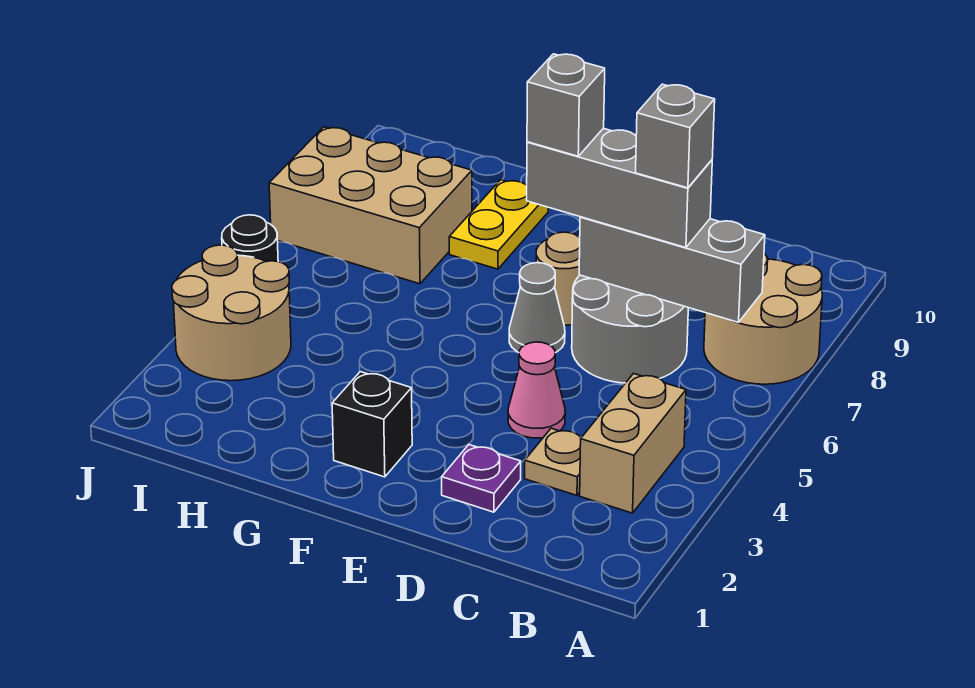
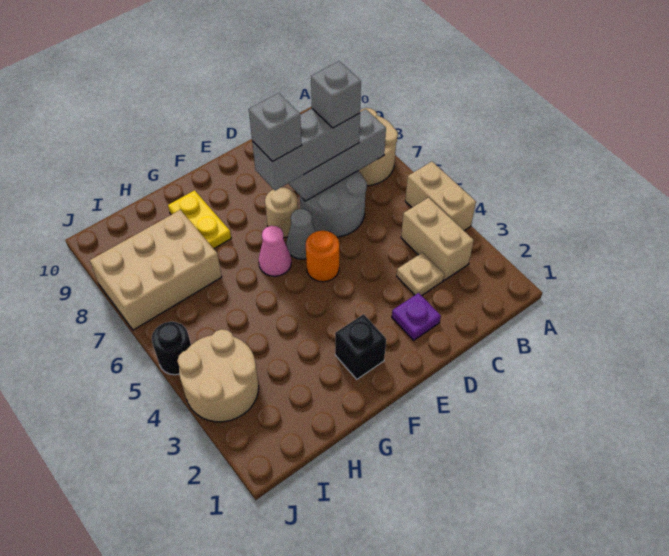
none -> tan brick A4:A5 level 1
pink cone D4 level 1 -> pink cone F6 level 1
none -> orange round brick E5 level 1

